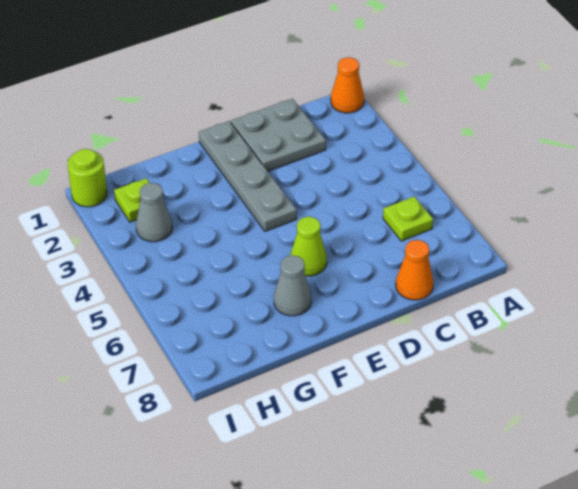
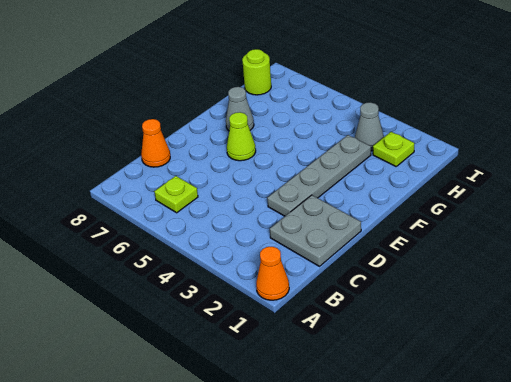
grey plate E1:E4 level 1 -> grey plate D3:G3 level 1
lime round brick I1 level 1 -> lime round brick H8 level 1

